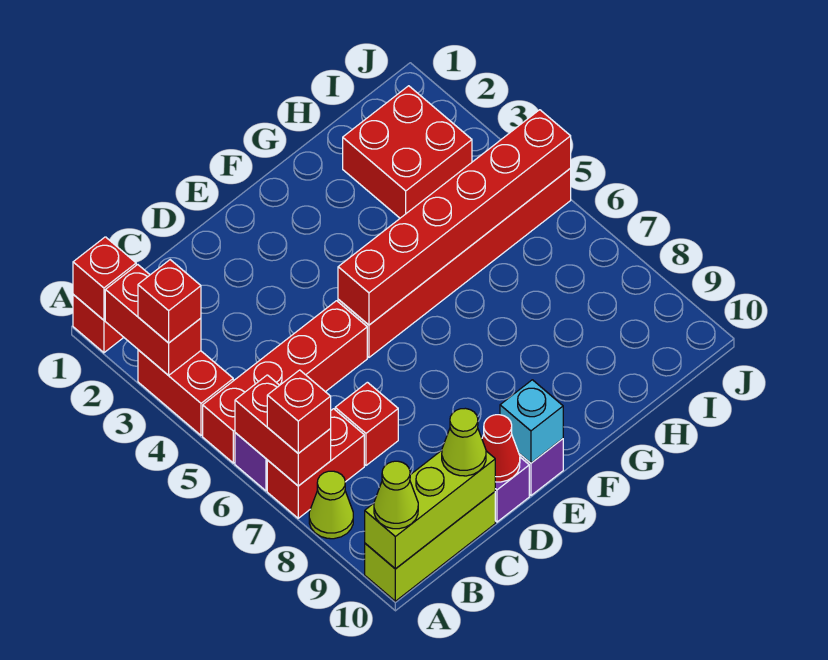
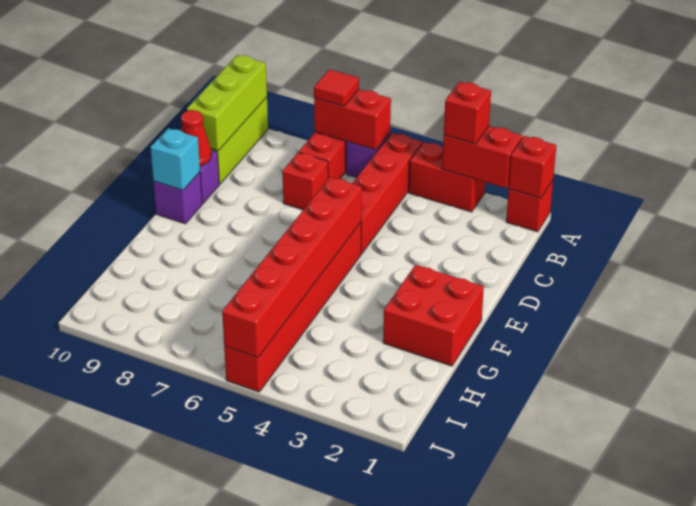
red brick A7 level 3 -> red tile A7 level 3
lime cone A8 level 1 -> none
lime cone A10 level 3 -> none
lime cone C10 level 3 -> none
red brick H2:I3 level 1 -> red brick F1:G2 level 1

